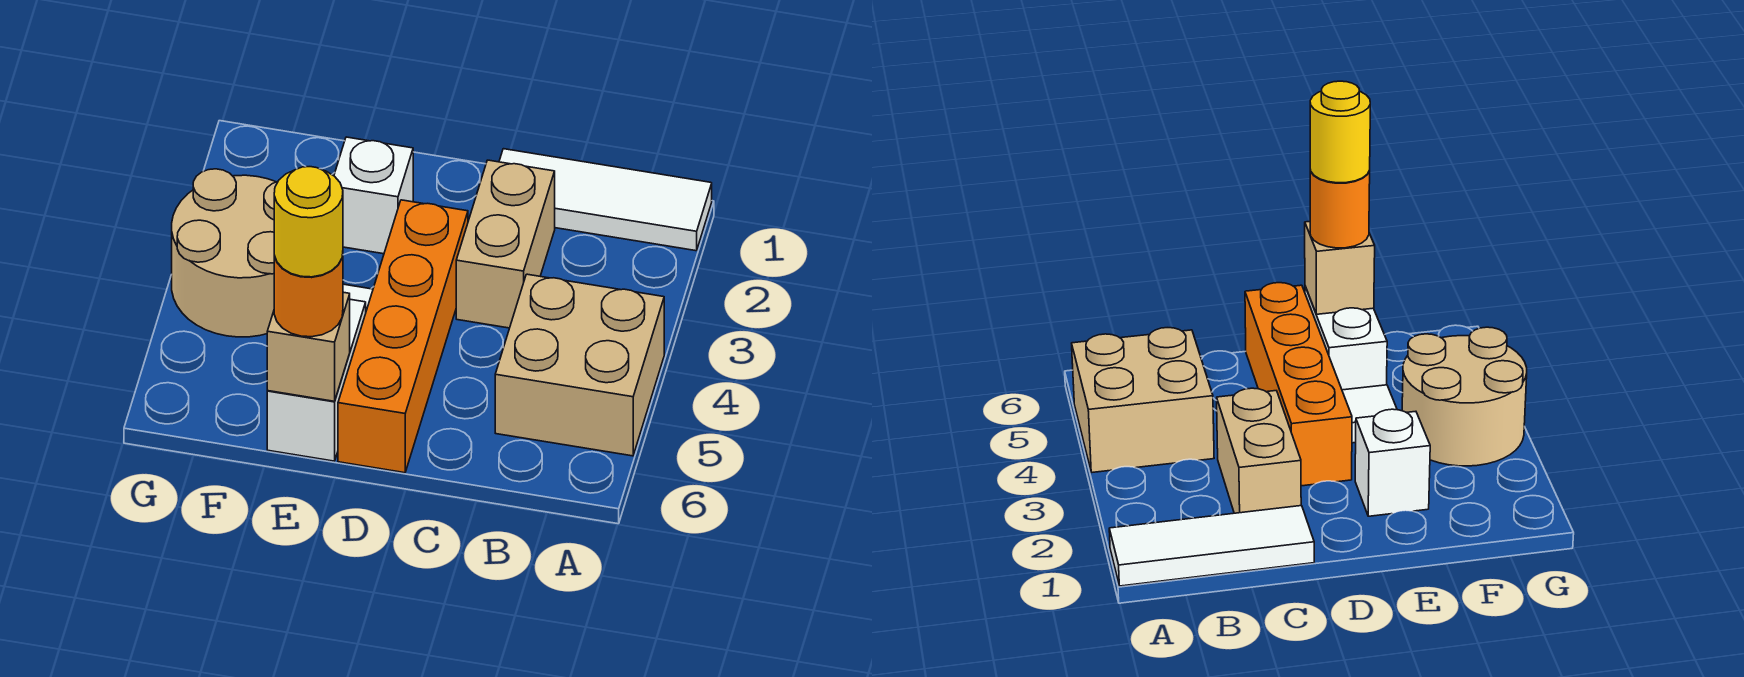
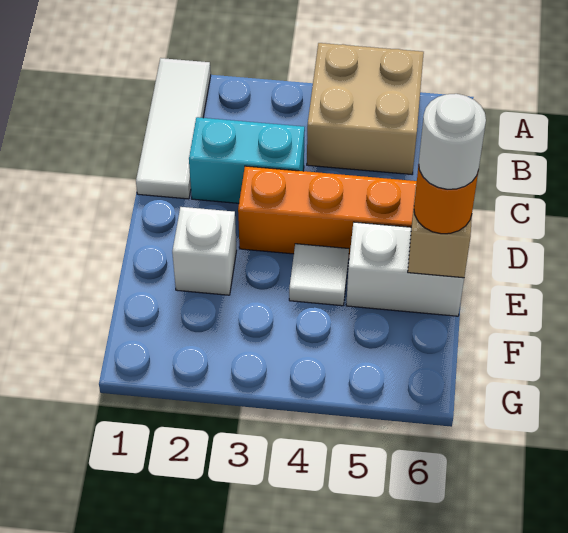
tan brick C2:C3 level 1 -> cyan brick C2:C3 level 1
yellow round brick E6 level 4 -> white round brick E6 level 4
tan round brick F3:G4 level 1 -> none

